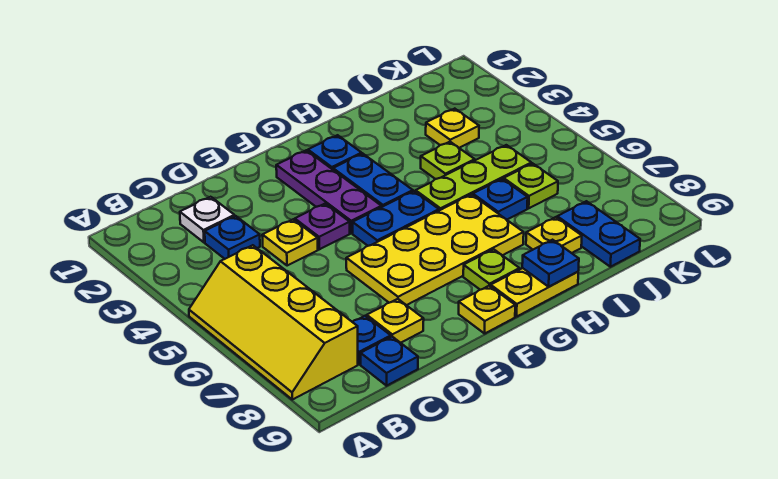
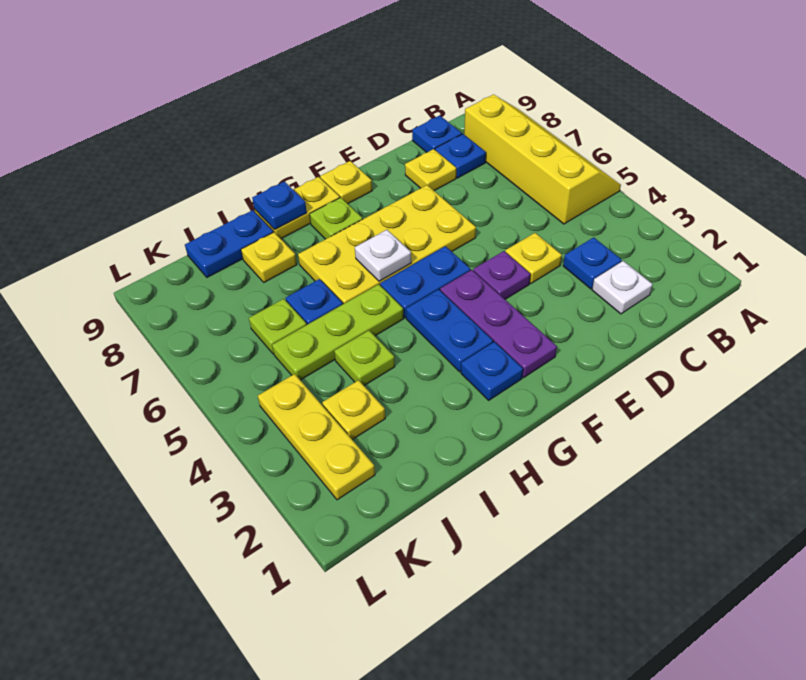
none -> white plate G6 level 2
blue plate J8:J9 level 1 -> blue plate I9:J9 level 1
none -> yellow plate K2:K4 level 1

